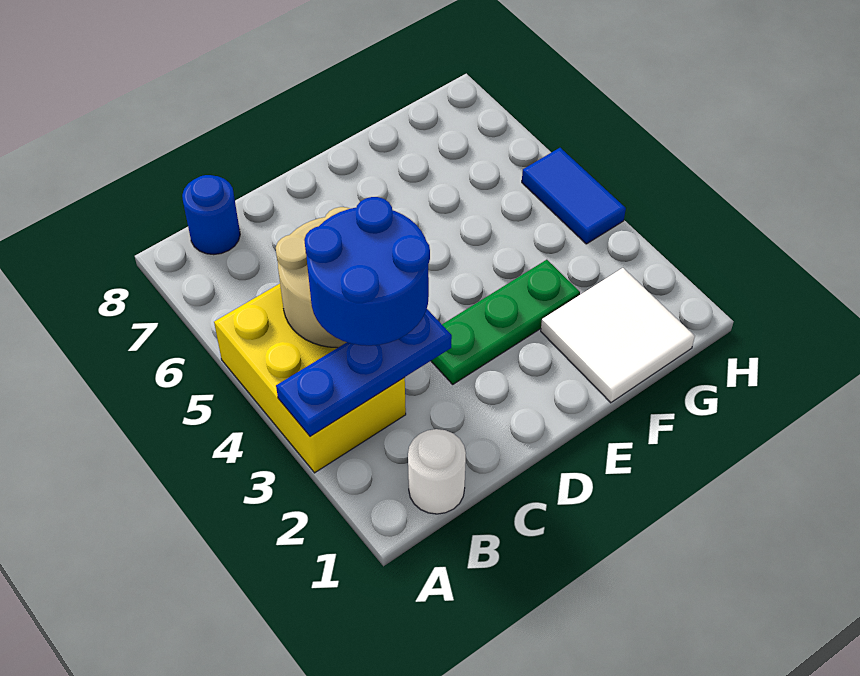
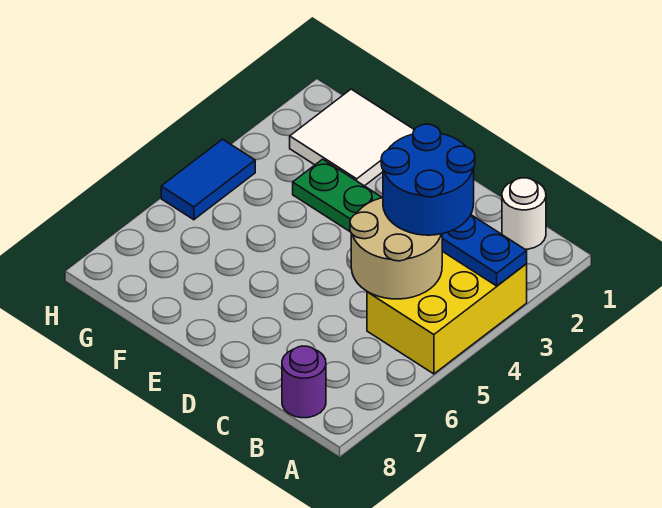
blue round brick B8 level 1 -> purple round brick B8 level 1

